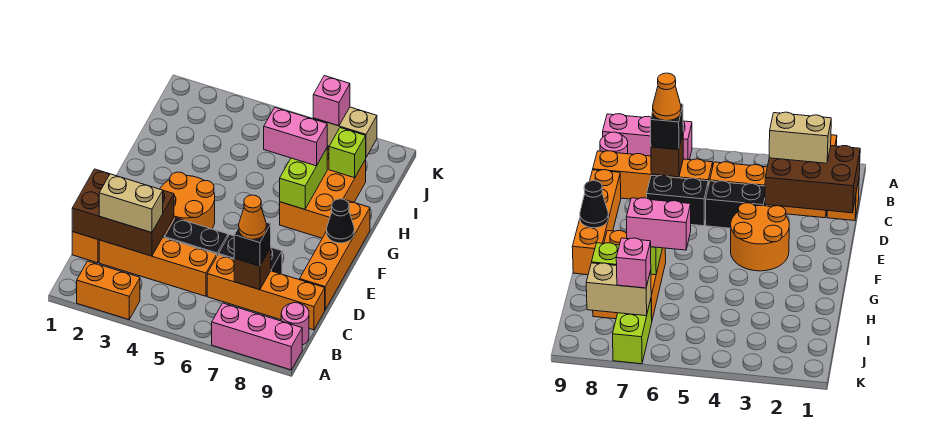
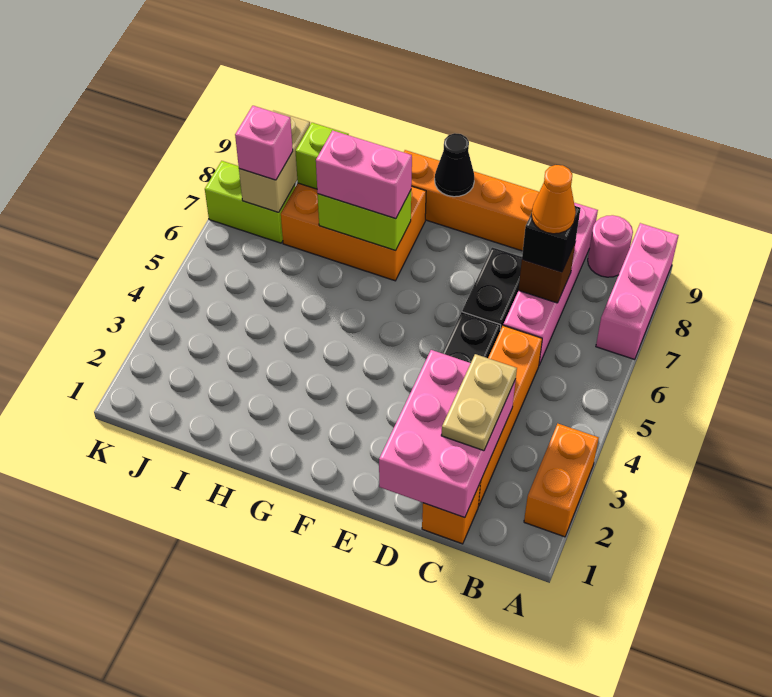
brown brick C1:D3 level 2 -> pink brick C1:D3 level 2
tan brick C2:C3 level 3 -> tan plate C2:C3 level 3
orange brick C6:C9 level 1 -> pink brick C6:C9 level 1
orange round brick E3:F4 level 1 -> none
pink brick H6:H7 level 3 -> pink brick G7:H7 level 3

